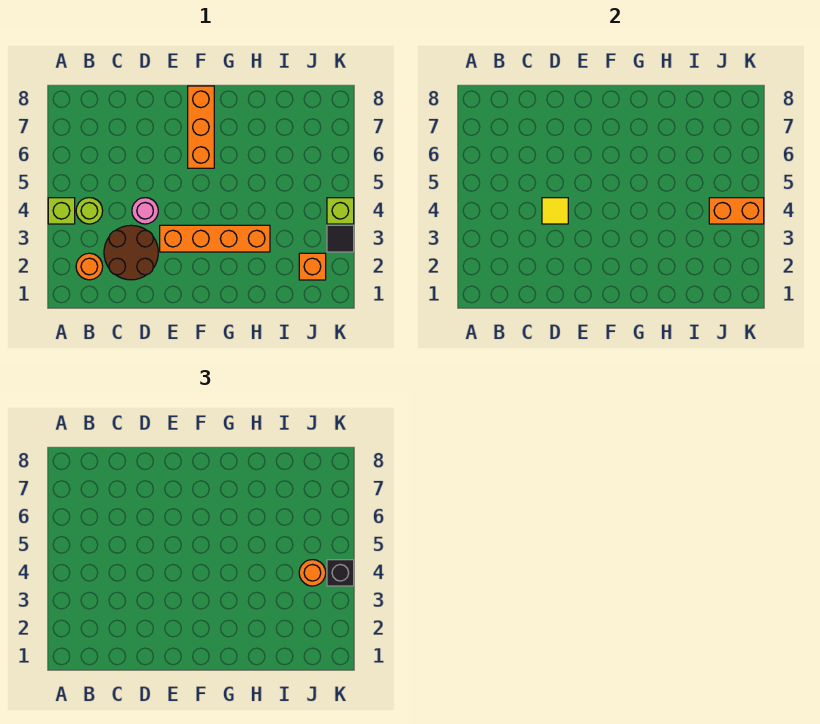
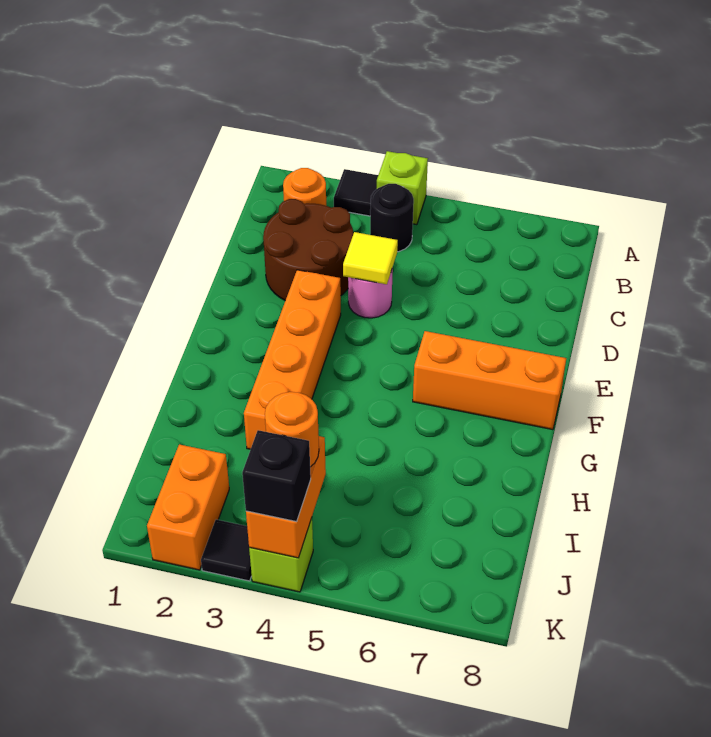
none -> black tile A3 level 1
lime round brick B4 level 1 -> black round brick B4 level 1
orange brick J2 level 1 -> orange brick J2:K2 level 1

